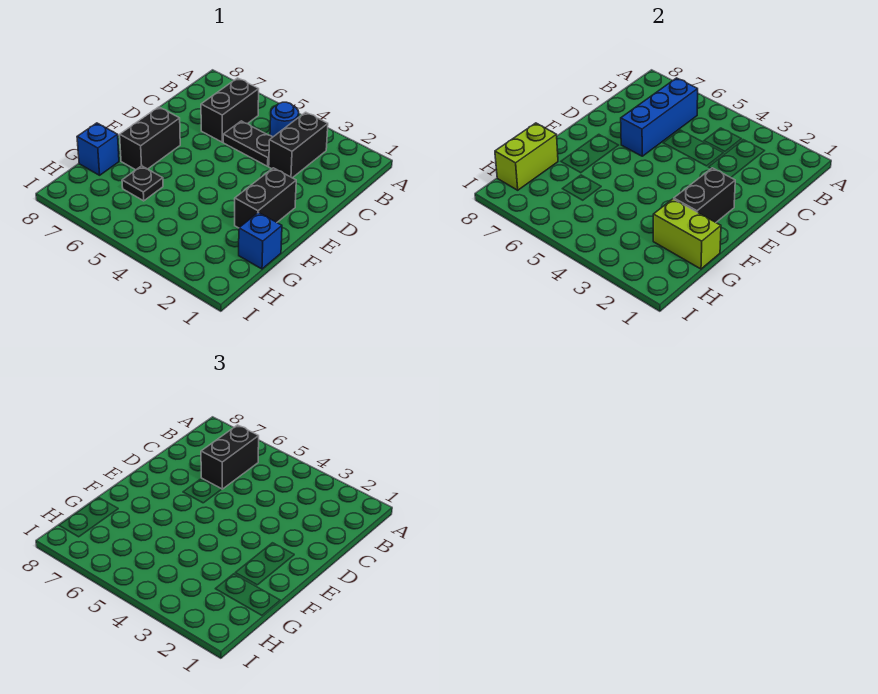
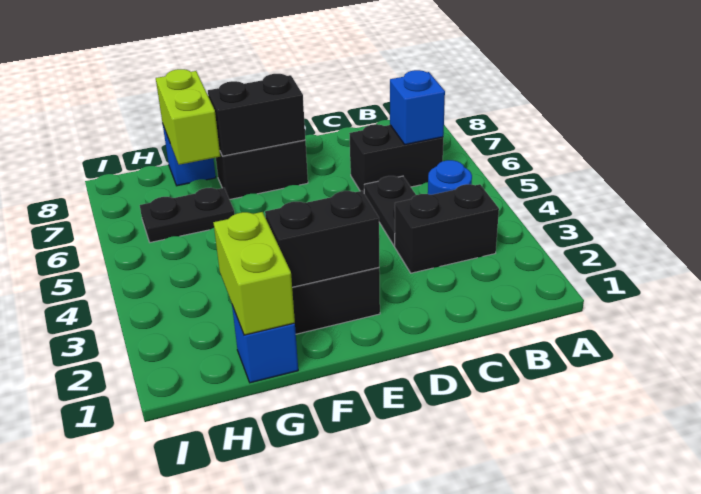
blue brick B6:D6 level 2 -> blue brick B6 level 2
black brick B6:C6 level 3 -> black brick E7:F7 level 2
black plate G6 level 1 -> black plate G6:H6 level 1
lime brick G8:H8 level 2 -> lime brick G7:G8 level 2

